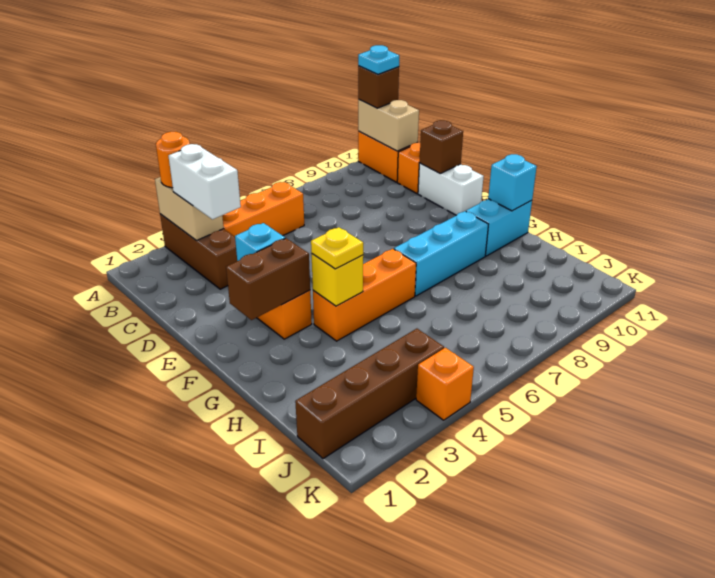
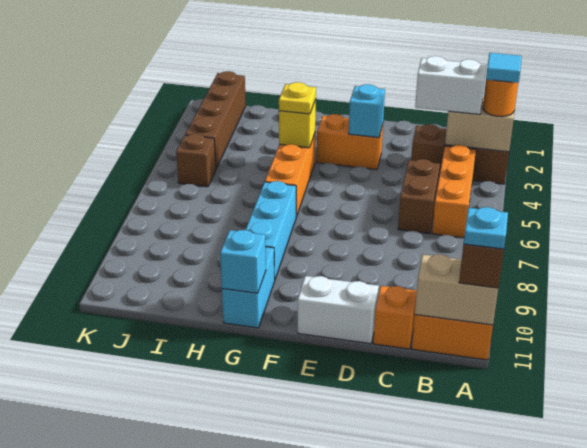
none -> cyan tile A3 level 4
brown brick D11 level 2 -> brown brick J5 level 1
brown brick F2:F3 level 2 -> brown brick C5:C6 level 1
orange brick K4 level 1 -> none

